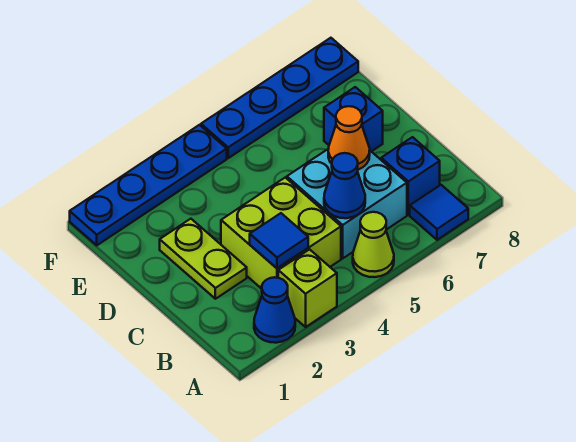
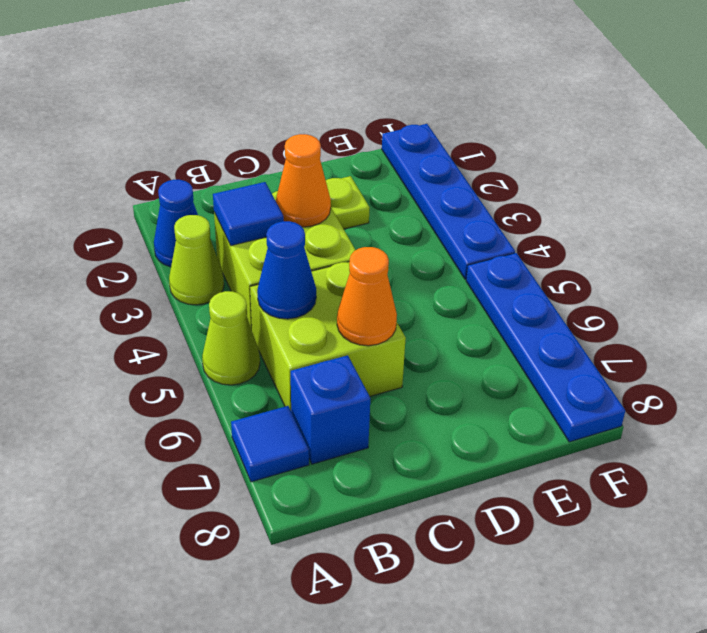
lime brick A3 level 1 -> lime cone A3 level 1
cyan brick B5:C6 level 1 -> lime brick B5:C6 level 1
none -> orange cone C3 level 2
blue brick D7 level 1 -> none

